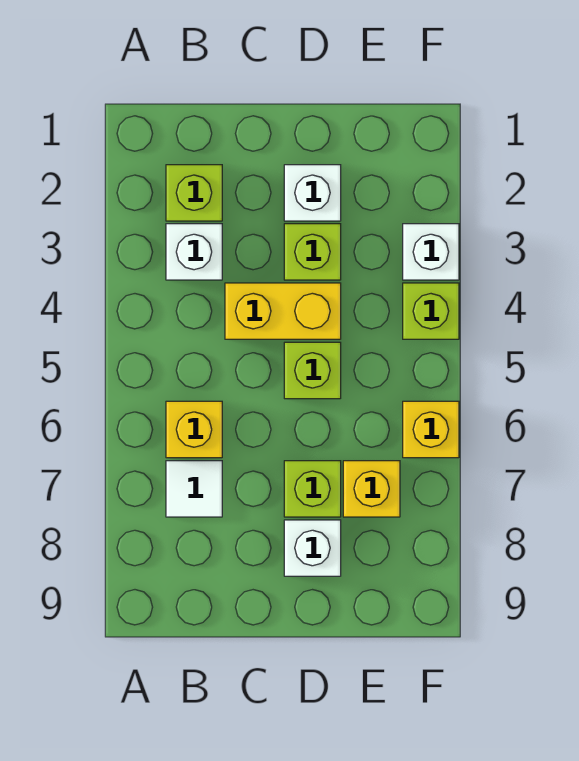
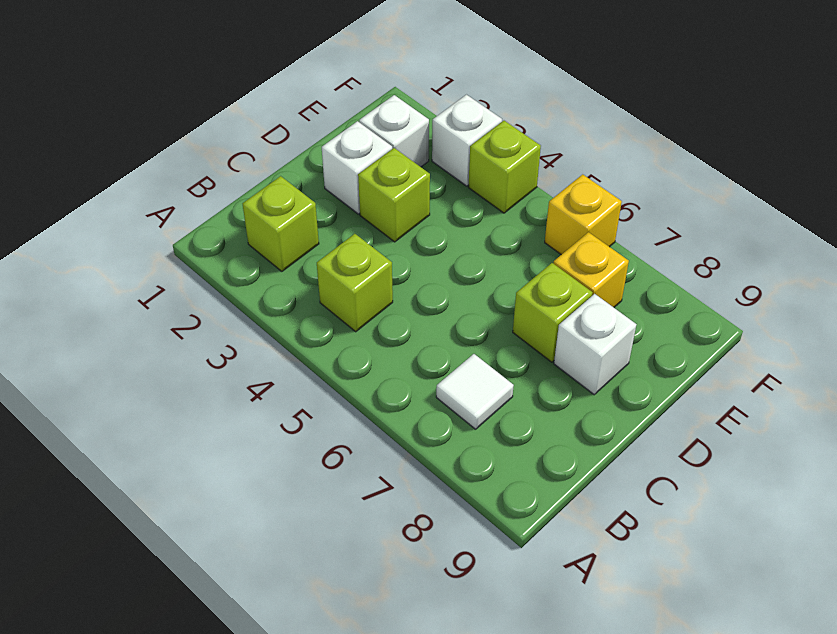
white brick B3 level 1 -> white brick E2 level 1
yellow brick B6 level 1 -> none
yellow brick C4:D4 level 1 -> none
lime brick D5 level 1 -> lime brick B4 level 1

